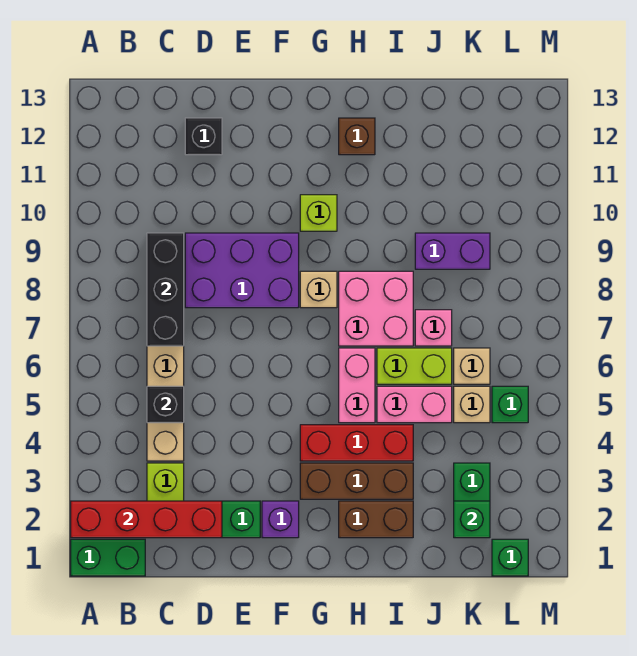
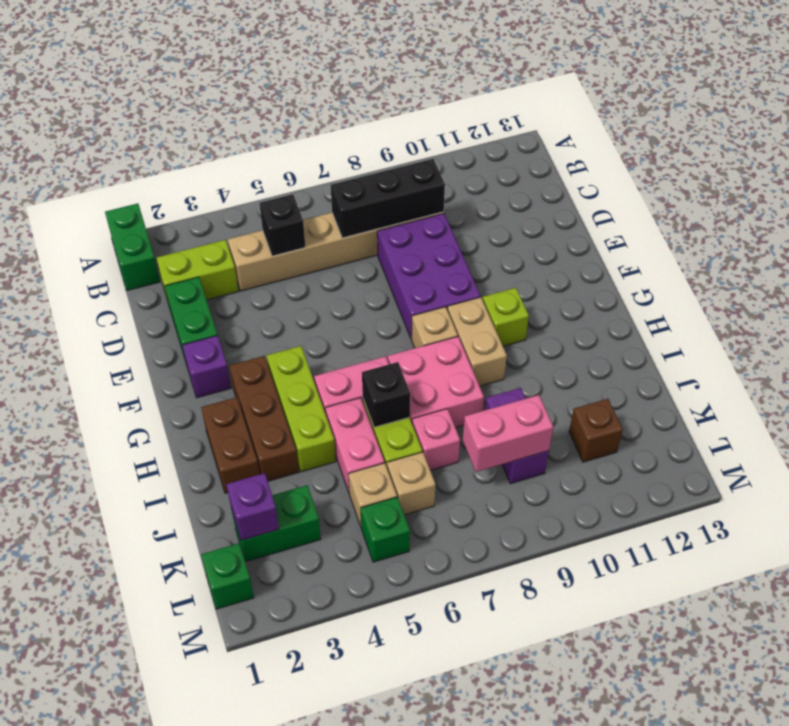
red brick A2:D2 level 2 -> none
black brick D12 level 1 -> black brick I6 level 2
red brick G4:I4 level 1 -> lime brick G4:I4 level 1
none -> tan brick G9:H9 level 1
brown brick H12 level 1 -> brown brick K11 level 1
green brick K2 level 2 -> purple brick K2 level 2
none -> pink brick K8:K9 level 2

